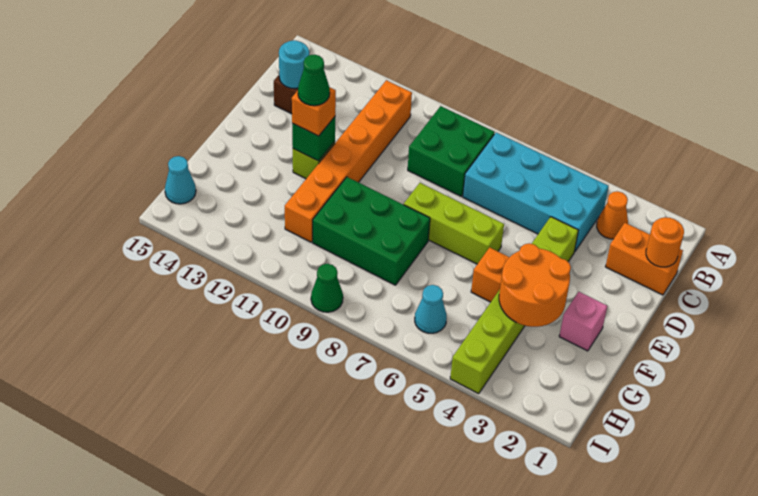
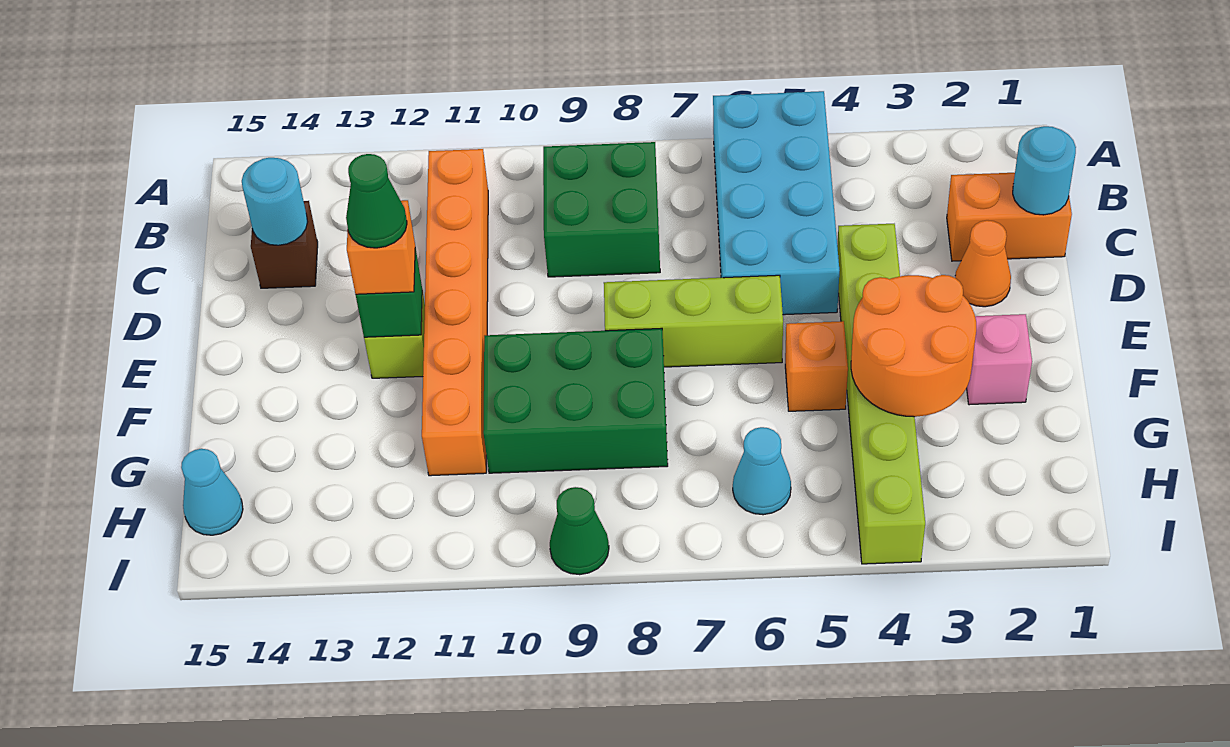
orange cone B3 level 1 -> orange cone D2 level 1
cyan brick B4:C7 level 1 -> cyan brick A5:D6 level 1
orange round brick C1 level 2 -> cyan round brick C1 level 2

